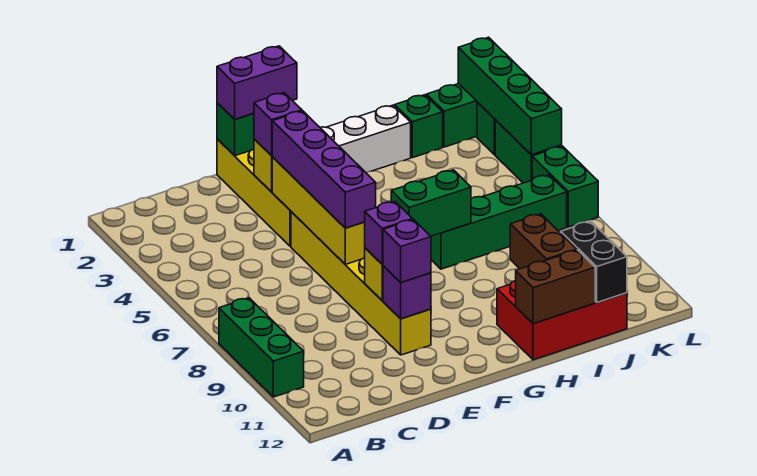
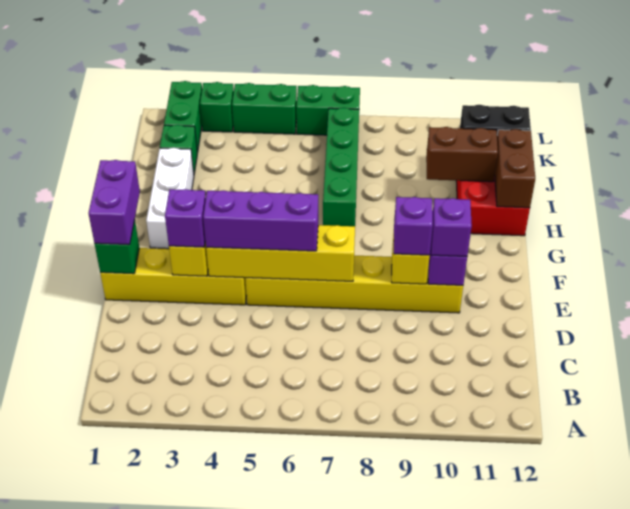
green brick A8:A10 level 1 -> none
purple brick E4:E7 level 3 -> purple brick E4:E6 level 3
green brick G7:H7 level 2 -> none
green brick L2:L5 level 2 -> none

